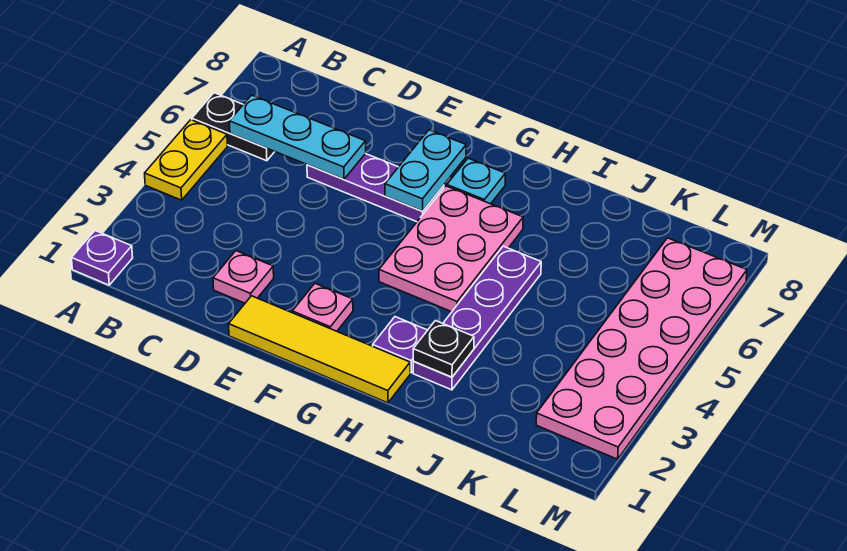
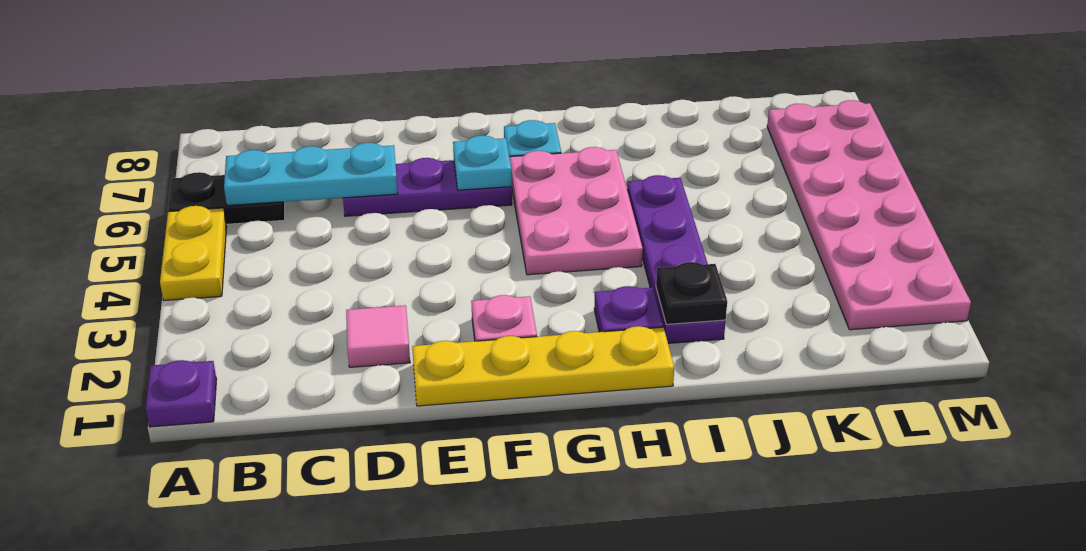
pink plate D2 level 1 -> pink tile D2 level 1
yellow tile E1:H1 level 1 -> yellow plate E1:H1 level 1
cyan plate F6:F7 level 2 -> cyan plate F6 level 2

